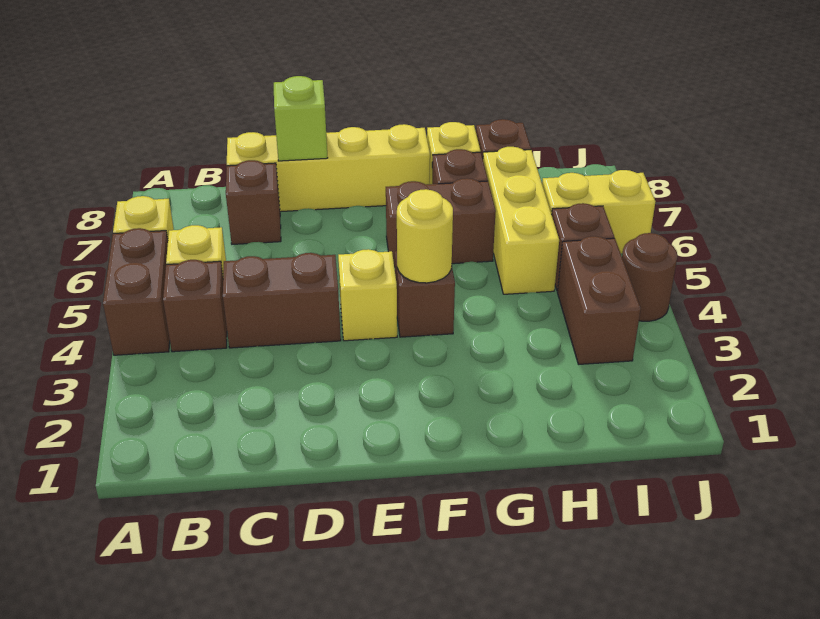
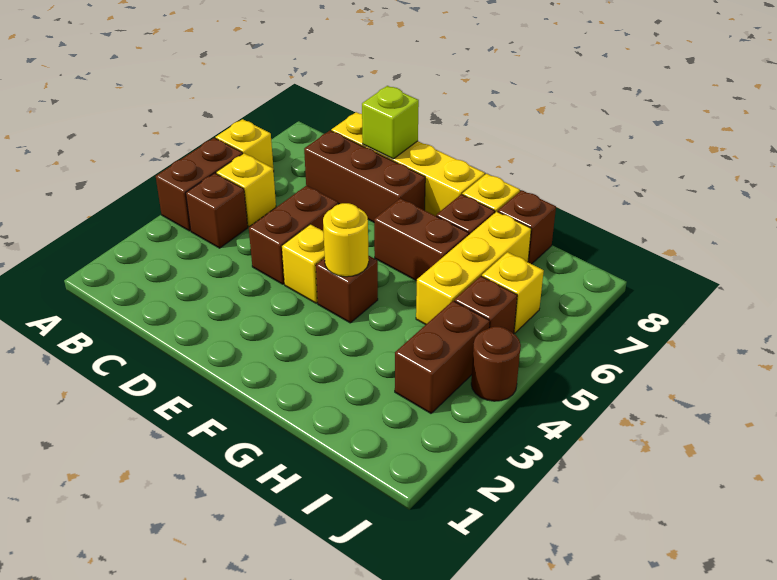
brown brick C4:D4 level 1 -> brown brick D4:D5 level 1
brown brick C7 level 1 -> brown brick C7:E7 level 1
yellow brick I6:J6 level 1 -> yellow brick I6 level 1

